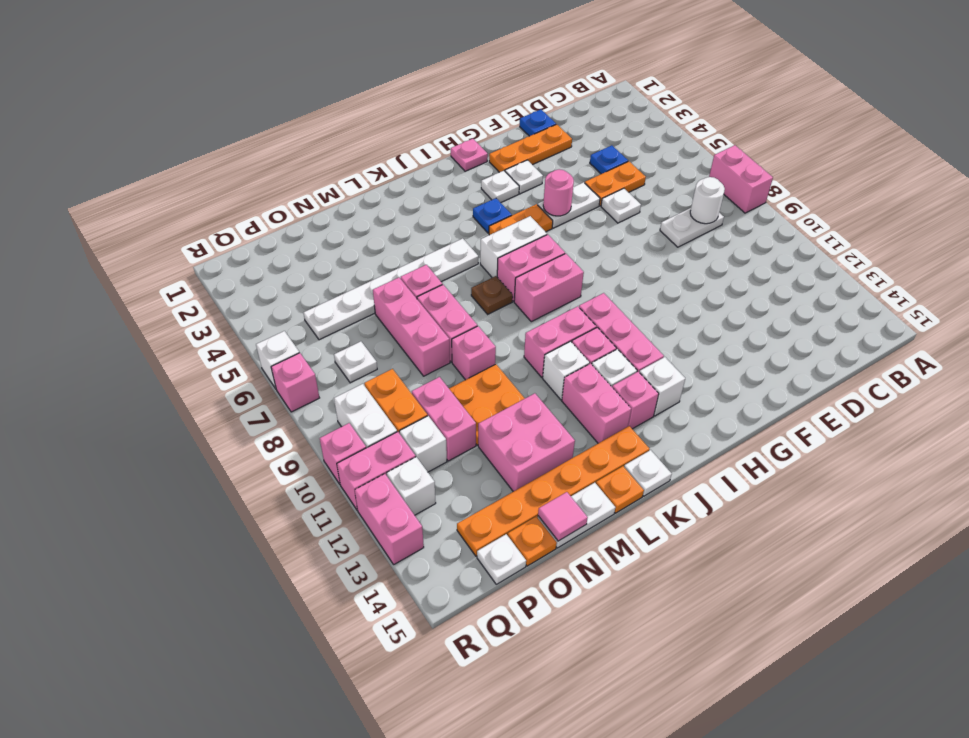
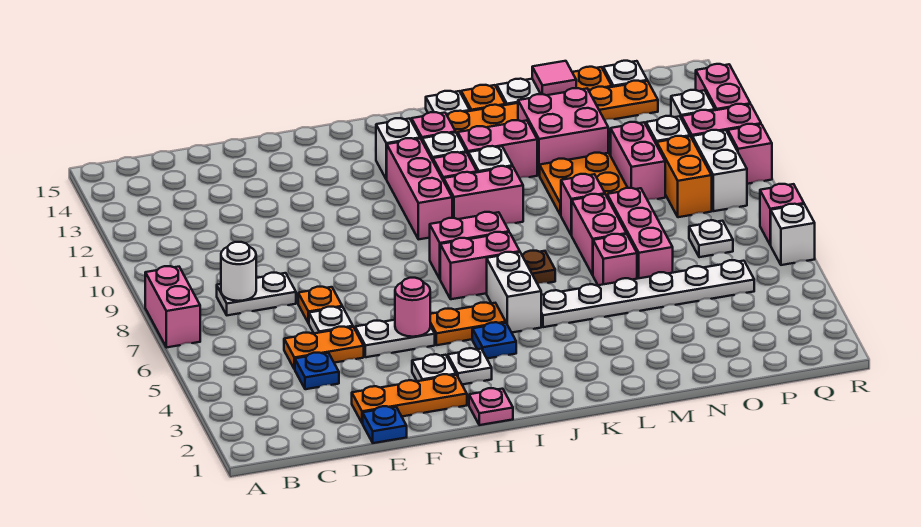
none -> orange plate E7 level 1
white brick I6:J6 level 1 -> white brick J5:J6 level 1
pink brick K12:K13 level 1 -> pink brick K12:L12 level 1

